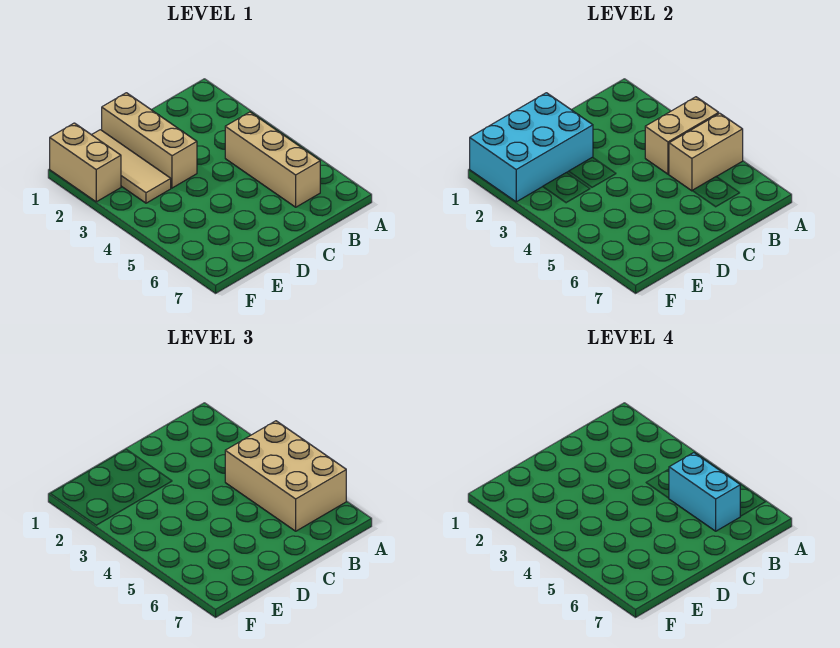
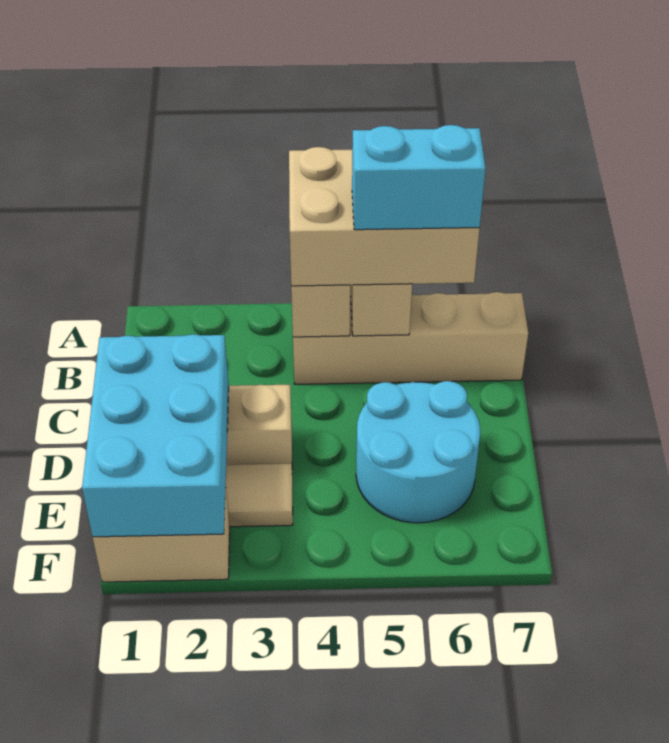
tan brick B4:B6 level 1 -> tan brick B4:B7 level 1
none -> cyan round brick D5:E6 level 1

